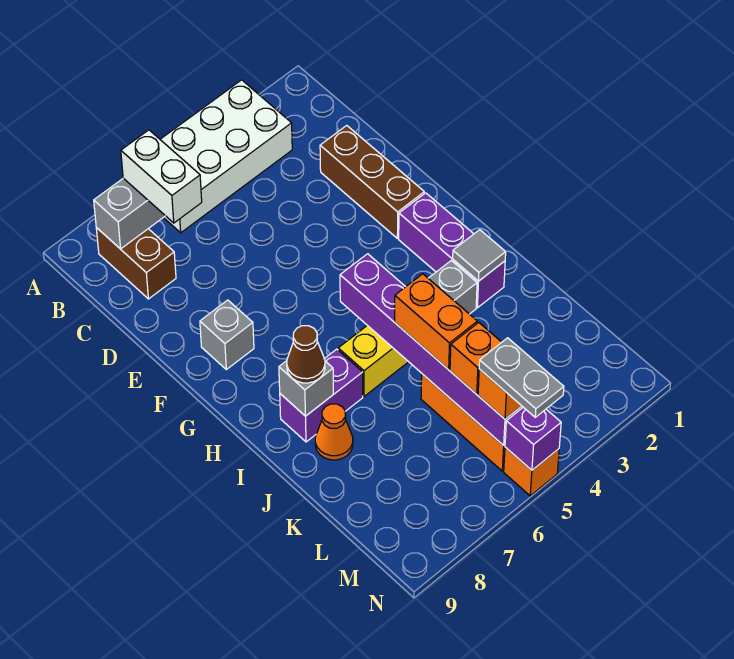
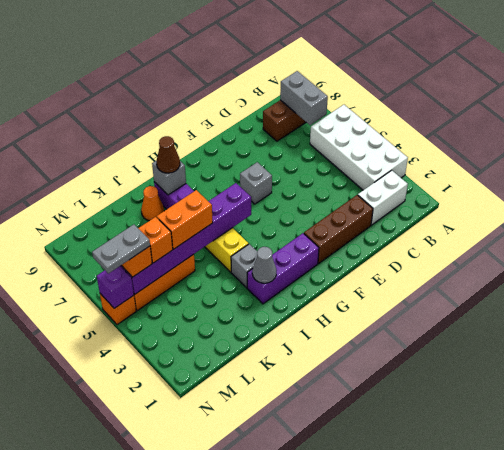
white brick B7:C7 level 3 -> white brick B2:C2 level 1
grey brick F8 level 1 -> grey brick F6 level 1
grey tile I2 level 2 -> grey cone I2 level 2

